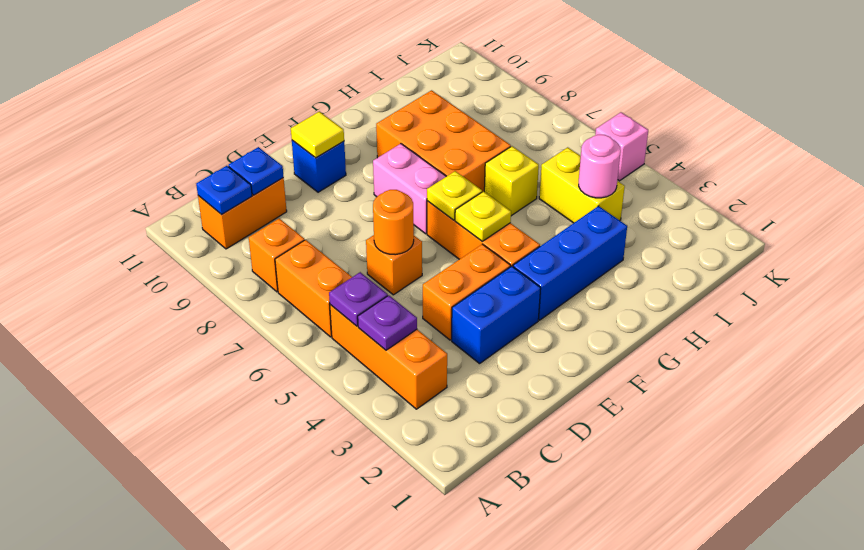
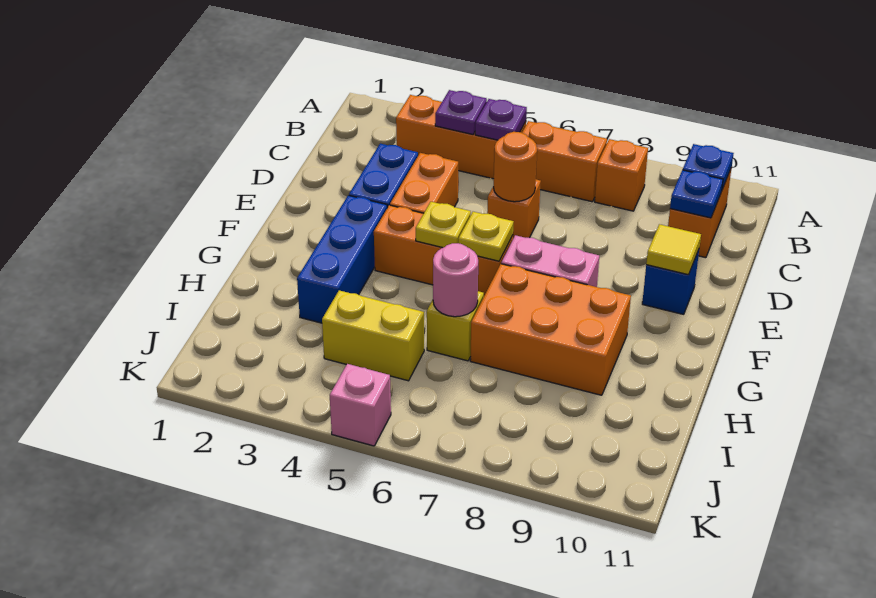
pink round brick I4 level 2 -> pink round brick H6 level 2

